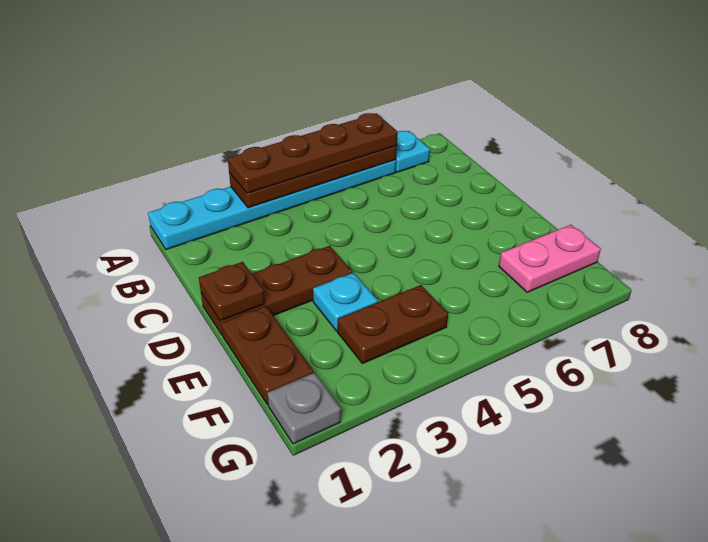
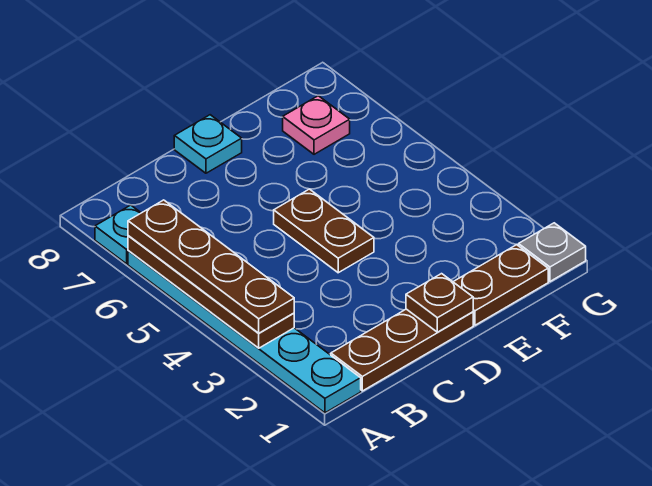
brown plate D1:D3 level 1 -> brown plate B1:D1 level 1
cyan plate E3 level 1 -> cyan plate D8 level 1
brown plate F3:F4 level 1 -> brown plate D4:D5 level 1
pink plate F7:F8 level 1 -> pink plate F7 level 1

